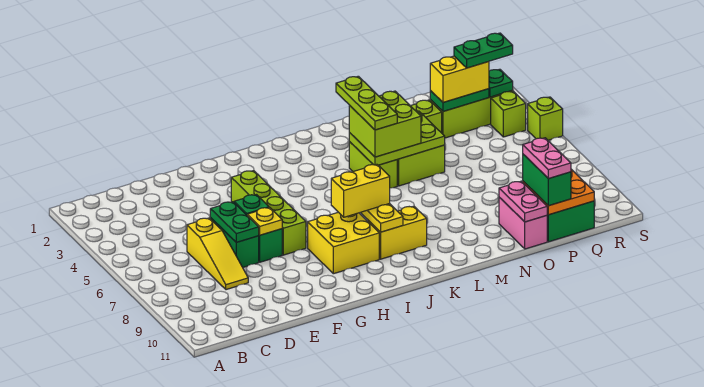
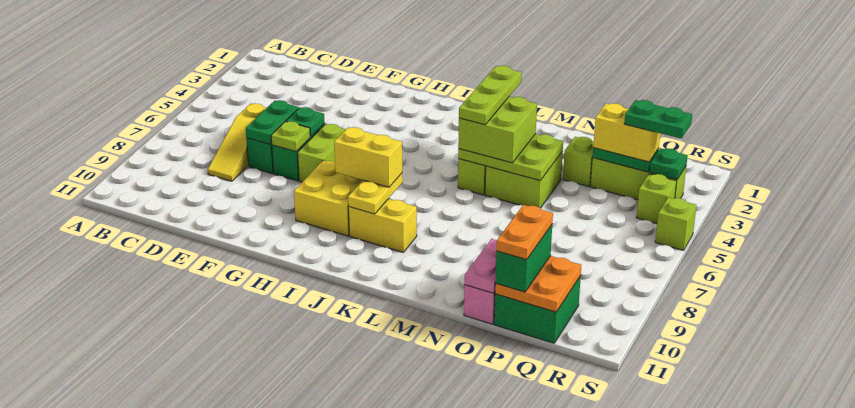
yellow plate F7 level 2 -> lime plate F7 level 2
lime brick G4:G7 level 1 -> lime brick G6:G7 level 1
pink plate P10:P11 level 4 -> orange plate P10:P11 level 4

